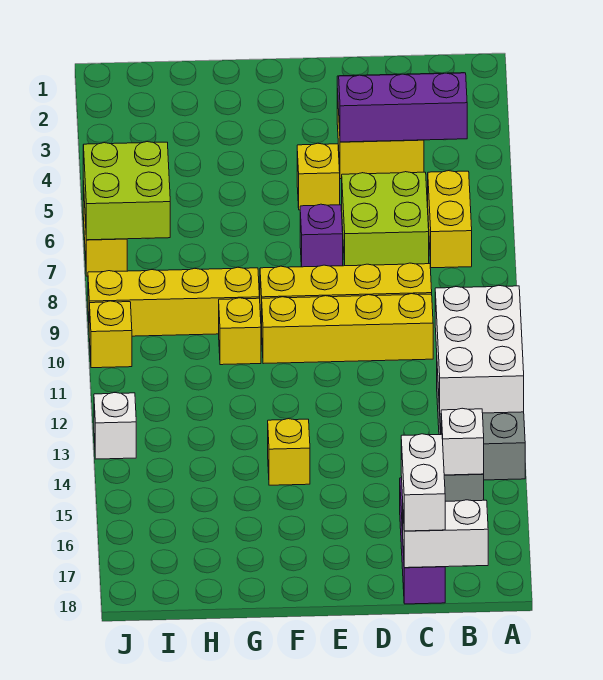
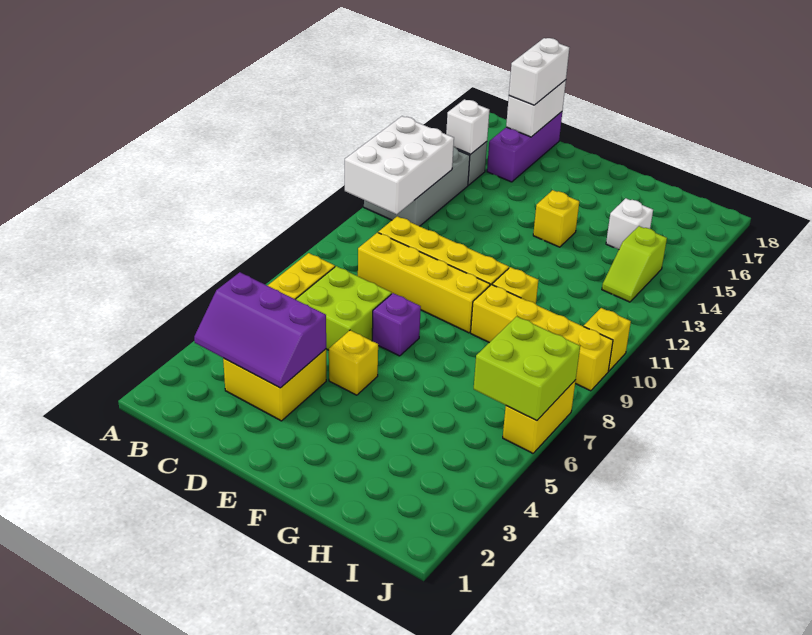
white brick B18:C18 level 2 -> white brick C17:C18 level 2
none -> lime slope I13:I14 level 1 top 14
white brick J13 level 1 -> white brick H15 level 1

